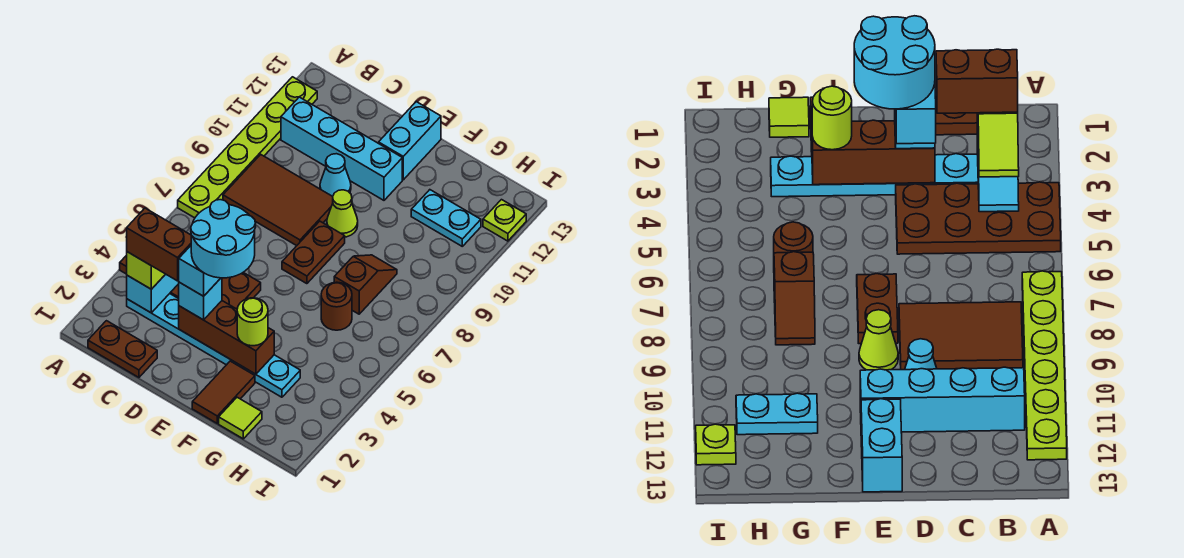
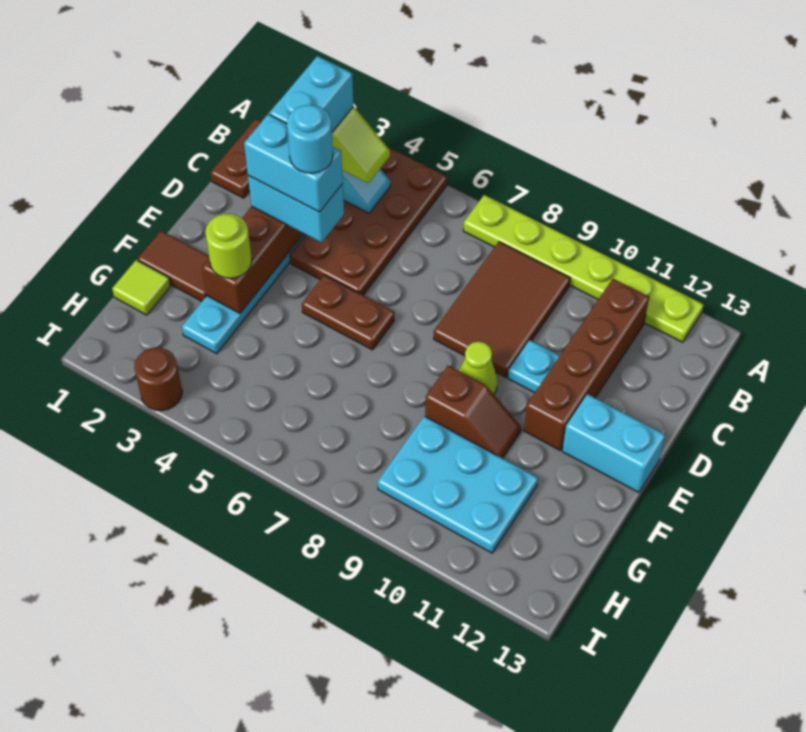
brown brick B3:C3 level 4 -> cyan brick B3:C3 level 4
cyan brick B11:E11 level 1 -> brown brick B11:E11 level 1
cyan brick D3 level 3 -> cyan brick D3:D4 level 3
cyan round brick D3:E4 level 5 -> cyan round brick D4 level 5
cyan cone D10 level 1 -> cyan plate D10 level 1
brown plate E7:E8 level 1 -> brown plate E5:E6 level 1
brown round brick G6 level 1 -> brown round brick I3 level 1
brown slope G7:G8 level 1 top 7 -> brown slope F9:F10 level 1 top 9
cyan plate G11:H11 level 1 -> cyan plate G9:H11 level 1
lime plate I12 level 1 -> none

